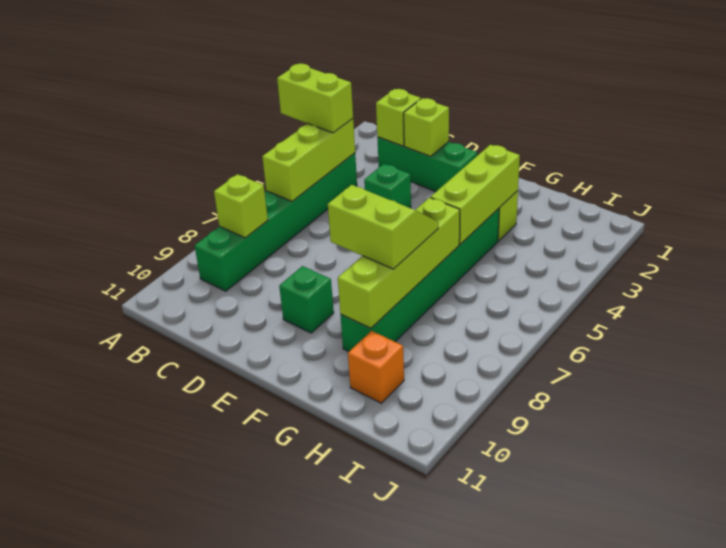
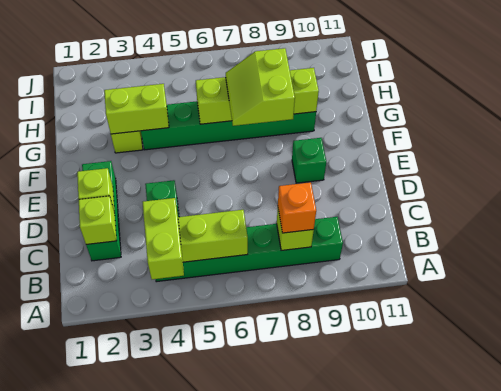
lime brick G3:G5 level 2 -> lime brick G3:G4 level 2
orange brick H10 level 1 -> orange brick B8 level 3

